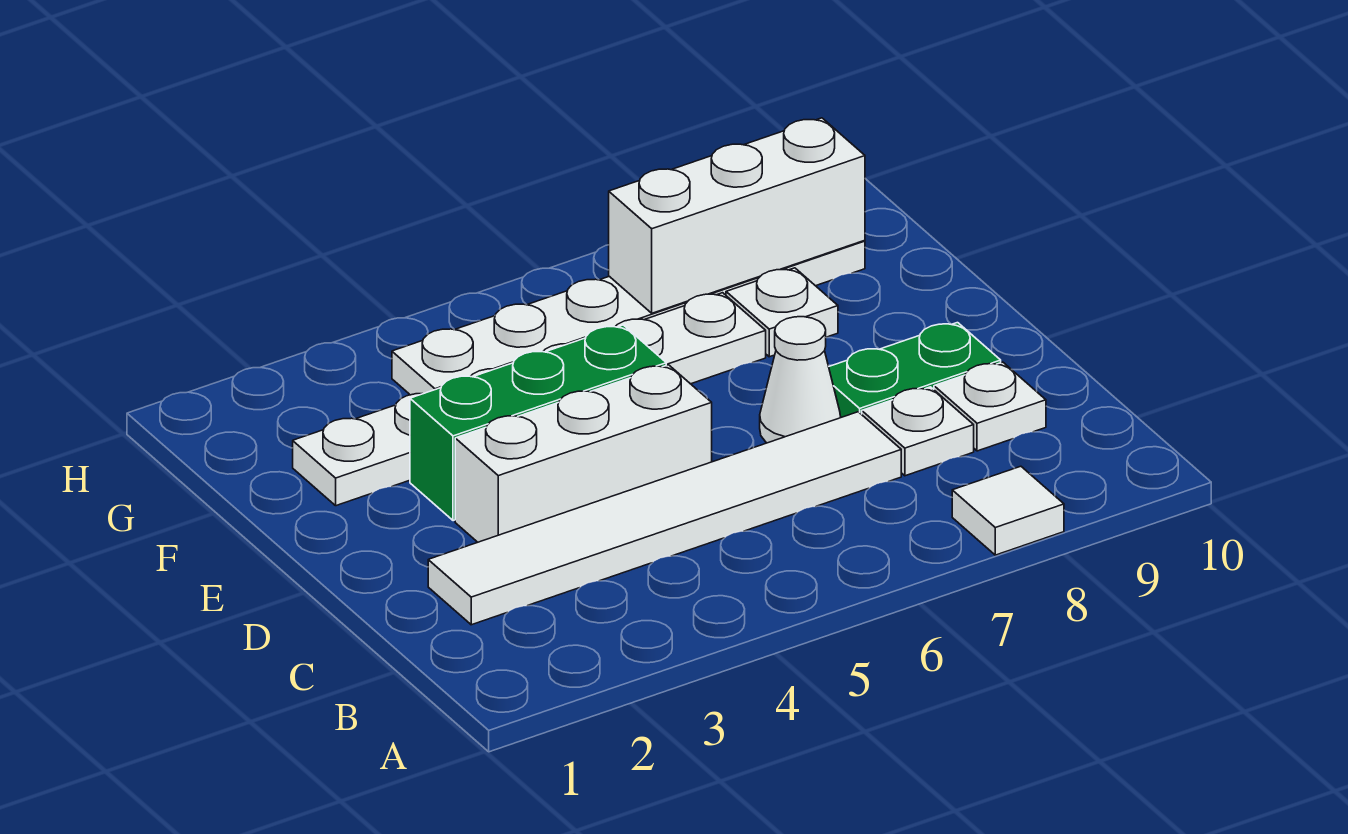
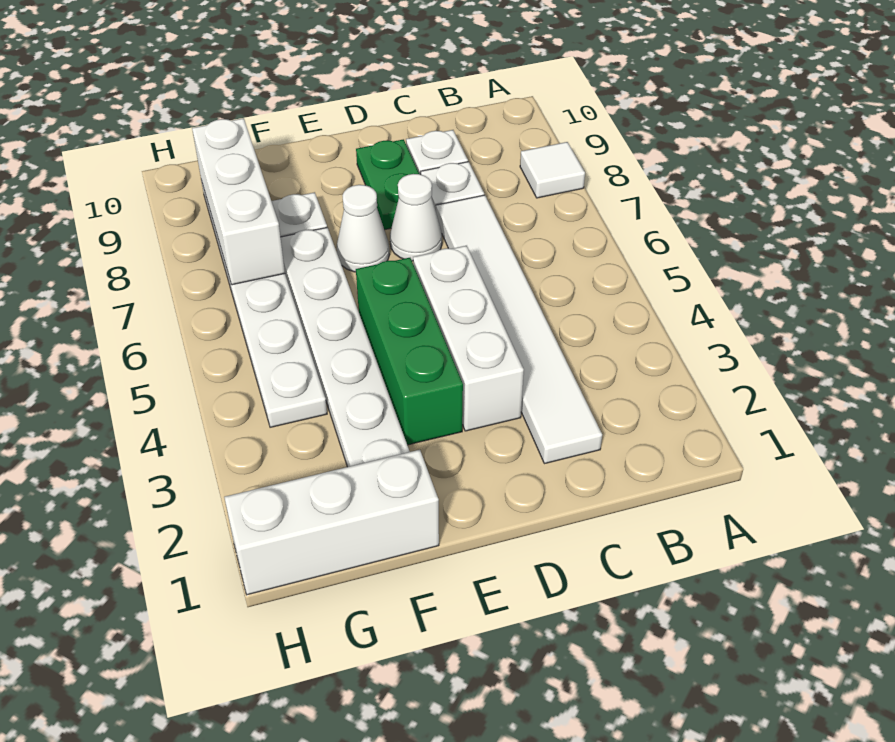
none -> white cone E7 level 1
none -> white brick F1:H1 level 1

